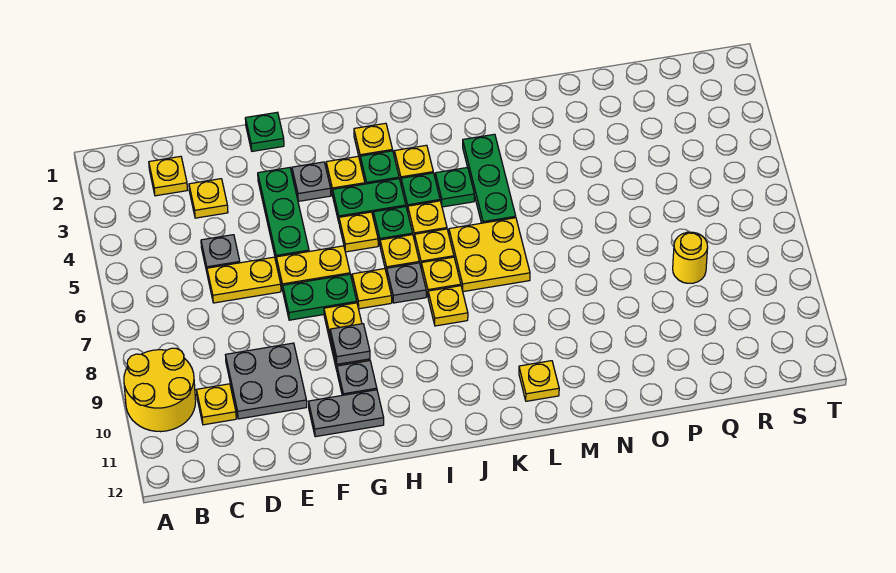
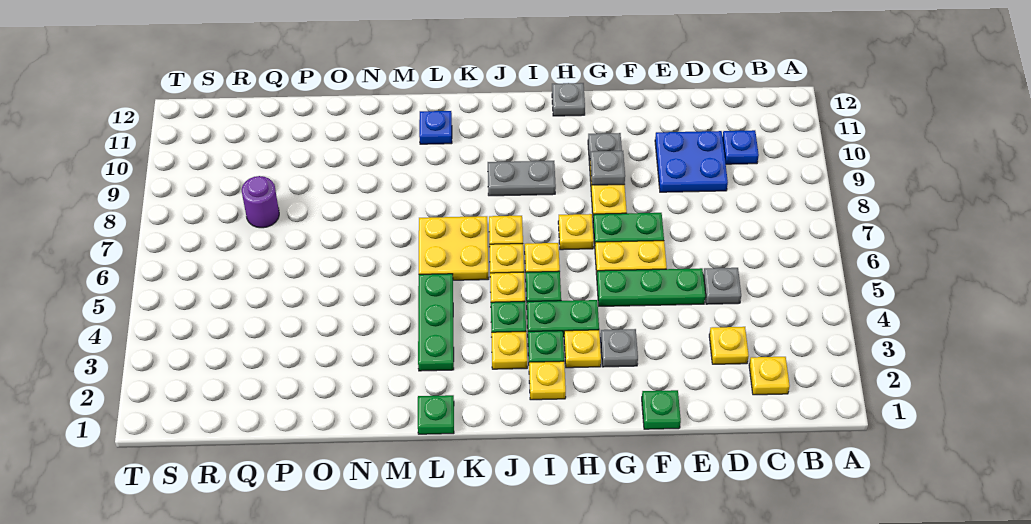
yellow round brick A9:B10 level 1 -> none
yellow plate C10 level 1 -> blue plate C10 level 1
yellow plate D6:E6 level 1 -> none
grey plate D9:E10 level 1 -> blue plate D9:E10 level 1
green plate F3:F5 level 1 -> green plate E5:G5 level 1
grey plate F11:G11 level 1 -> grey plate I9:J9 level 1
yellow plate H5 level 1 -> none
grey plate I7 level 1 -> grey plate H12 level 1
yellow plate J8 level 1 -> none
green plate K4 level 1 -> green plate L1 level 1
yellow plate L11 level 1 -> blue plate L11 level 1
yellow round brick Q8 level 1 -> purple round brick Q8 level 1

